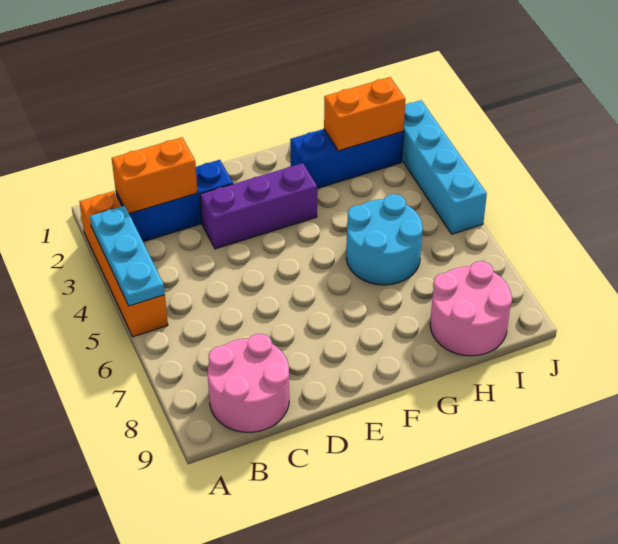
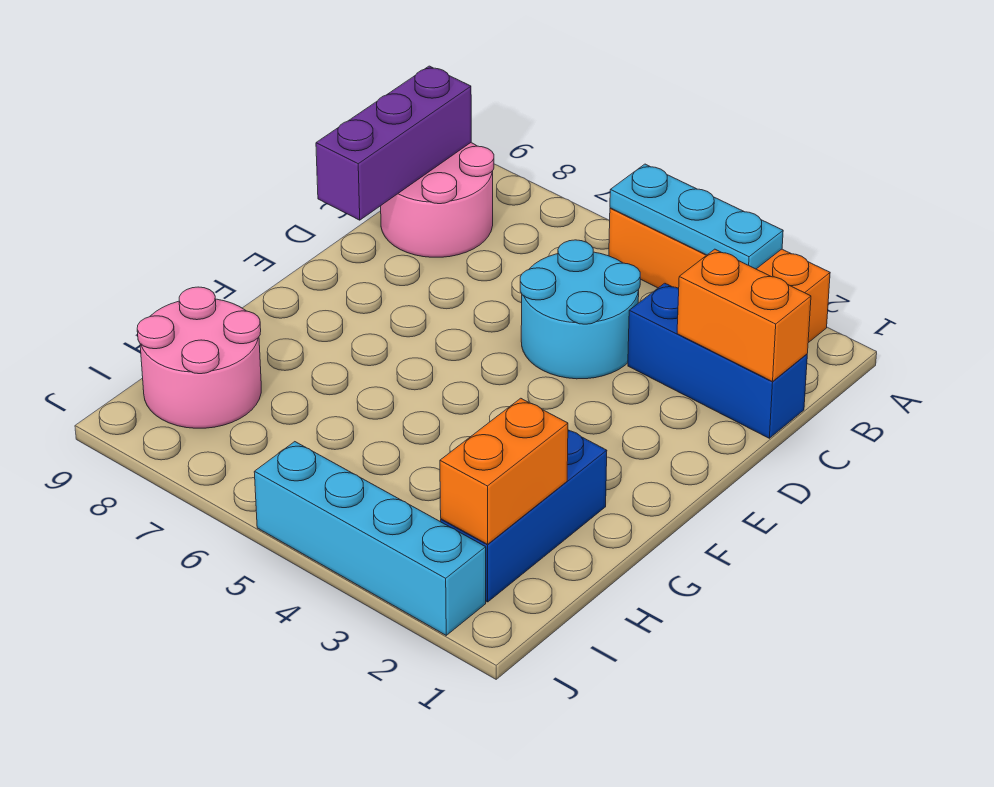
blue brick B2:D2 level 1 -> blue brick C1:C3 level 1
orange brick B2:C2 level 2 -> orange brick C1:C2 level 2
purple brick D3:F3 level 1 -> purple brick B9:D9 level 2
cyan round brick G5:H6 level 1 -> cyan round brick C4:D5 level 1

